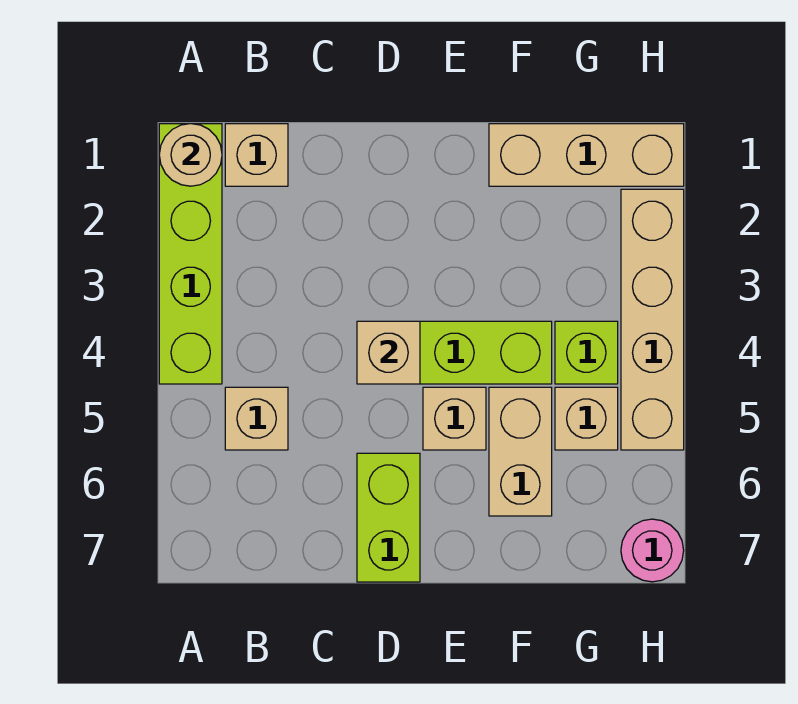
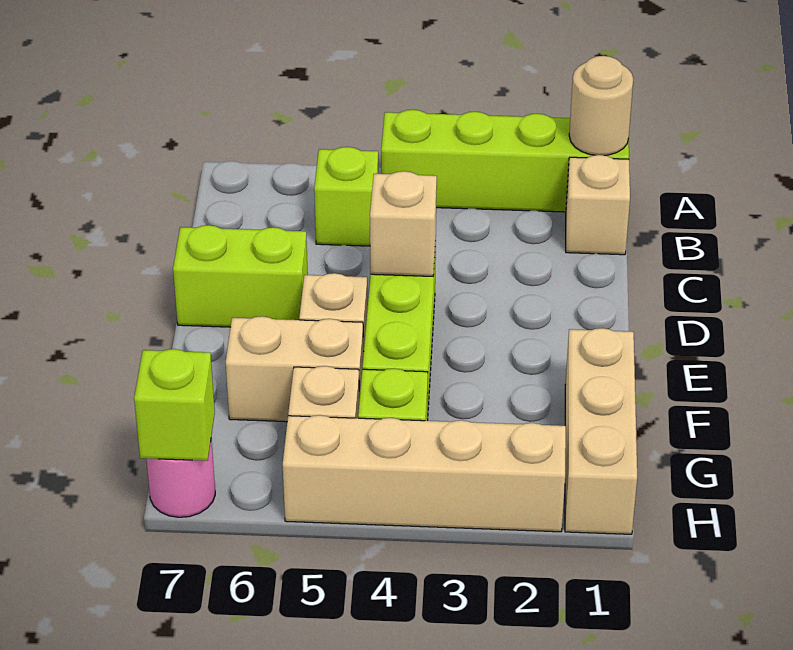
tan brick B5 level 1 -> lime brick B5 level 1
none -> lime brick H7 level 2

